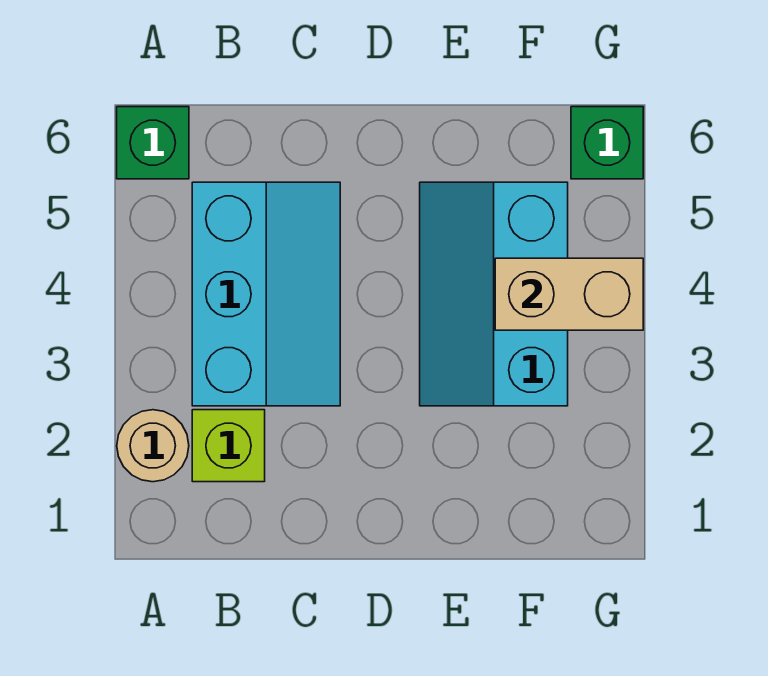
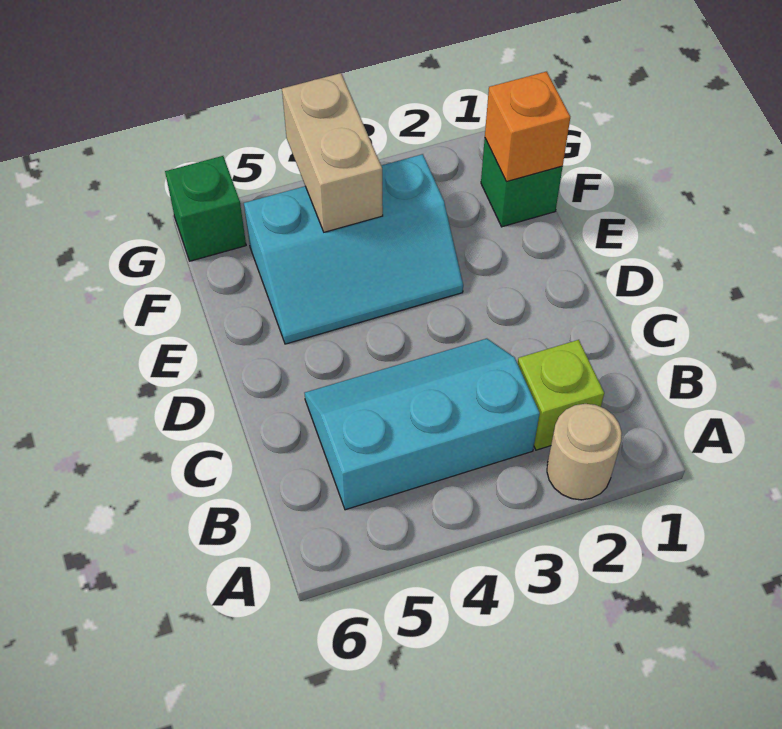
green brick A6 level 1 -> green brick F1 level 1
none -> orange brick F1 level 2

